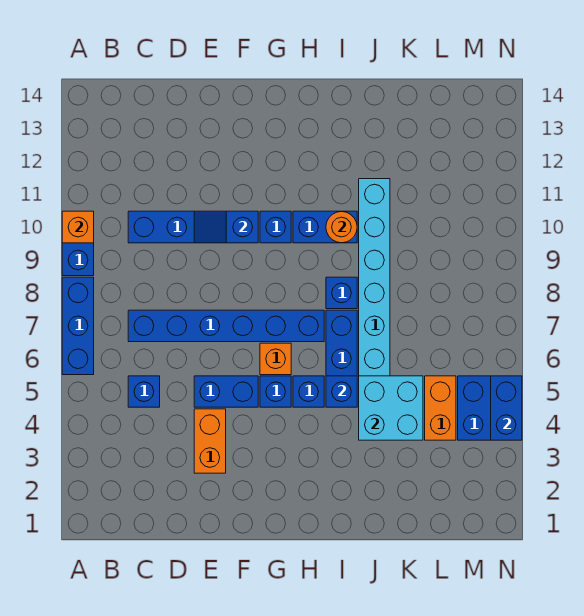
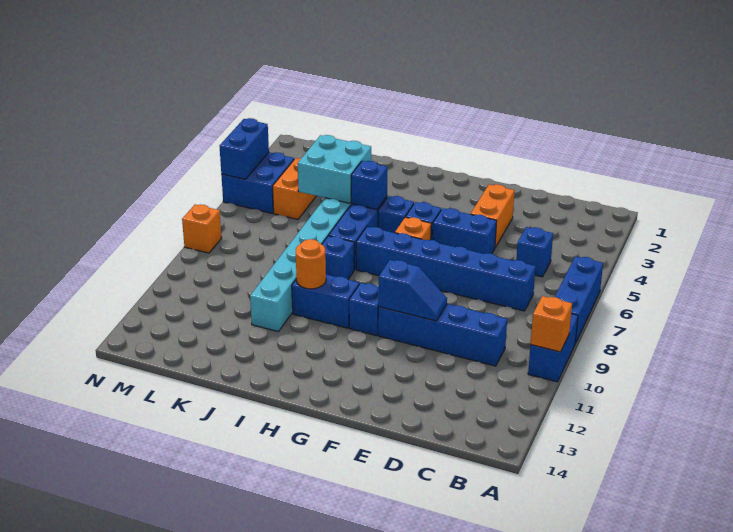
none -> orange brick N8 level 1

